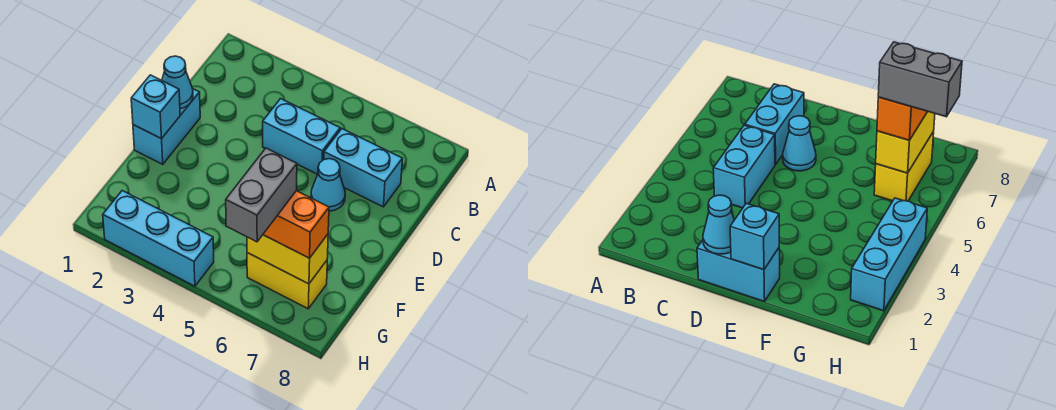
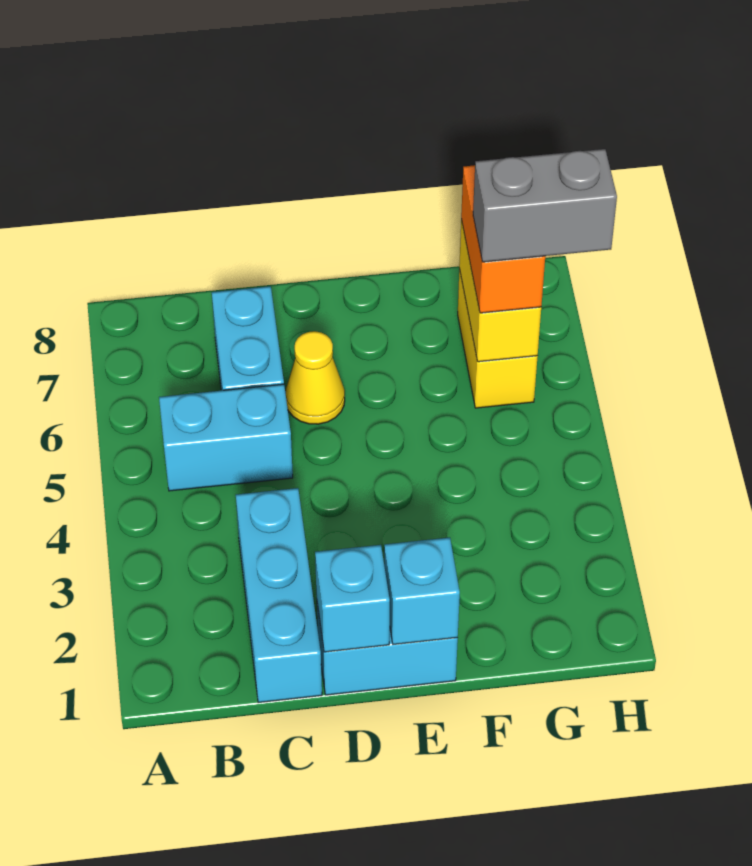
cyan brick C4:C5 level 1 -> cyan brick B5:C5 level 1
cyan cone D1 level 2 -> cyan brick D1 level 2
cyan cone D6 level 1 -> yellow cone D6 level 1
cyan brick H2:H4 level 1 -> cyan brick C1:C3 level 1

